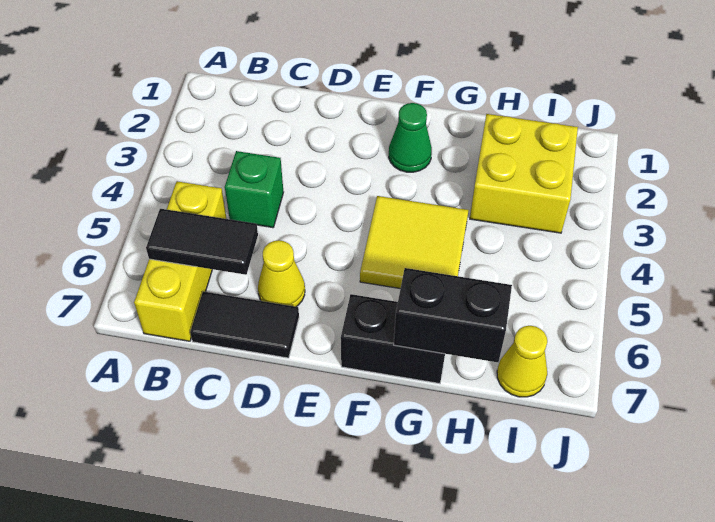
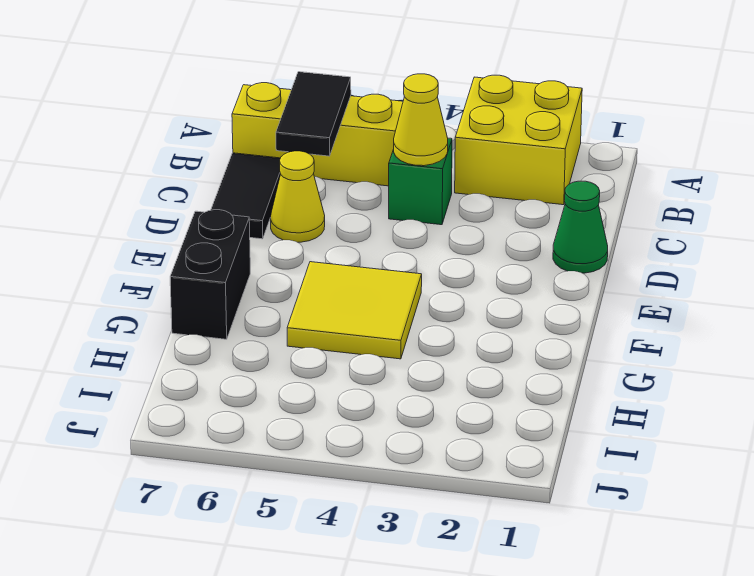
green cone F2 level 1 -> green cone D1 level 1
black brick G7:H7 level 2 -> none
yellow brick H2:I3 level 1 -> yellow brick A2:B3 level 1
yellow cone I7 level 1 -> yellow cone C4 level 2

